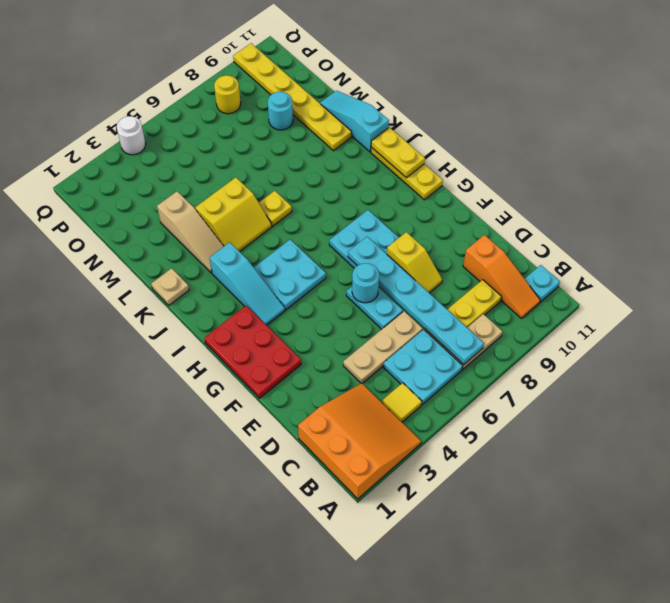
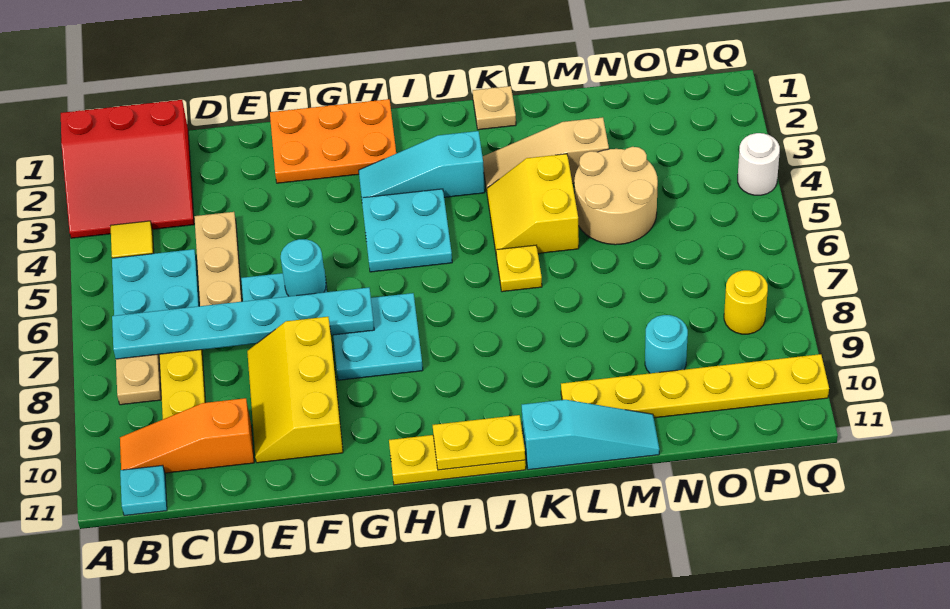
orange slope A1:C3 level 1 top 1 -> red slope A1:C3 level 1 top 1
yellow slope E8:F8 level 1 top F -> yellow slope E8:F10 level 1 top F
red plate F1:H2 level 1 -> orange plate F1:H2 level 1
none -> tan round brick M4:N5 level 1

